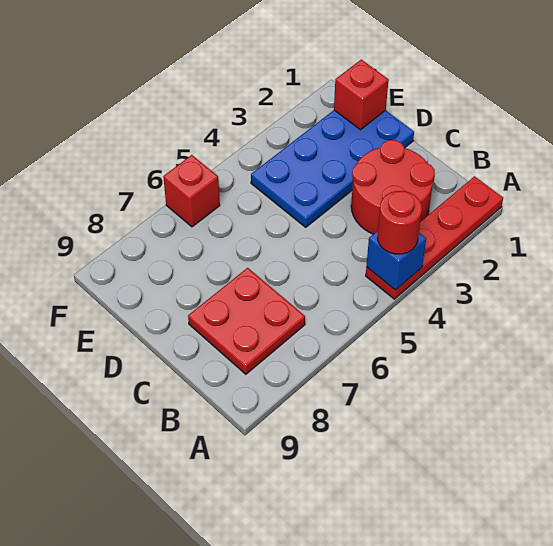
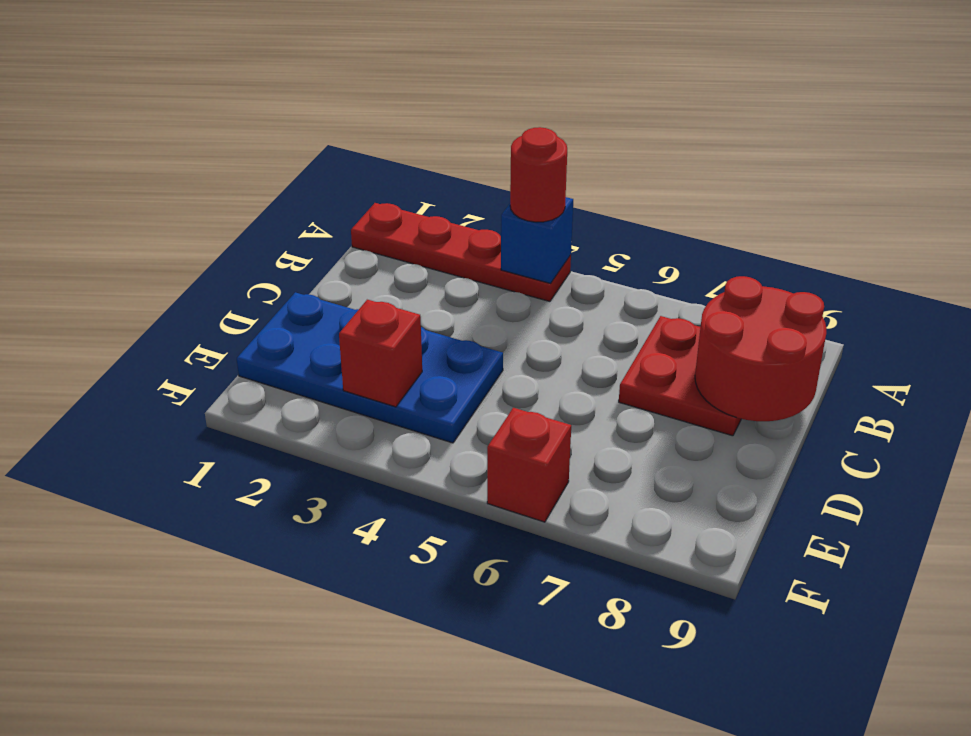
red round brick B2:C3 level 1 -> red round brick B8:C9 level 2
red brick E1 level 2 -> red brick E3 level 2

